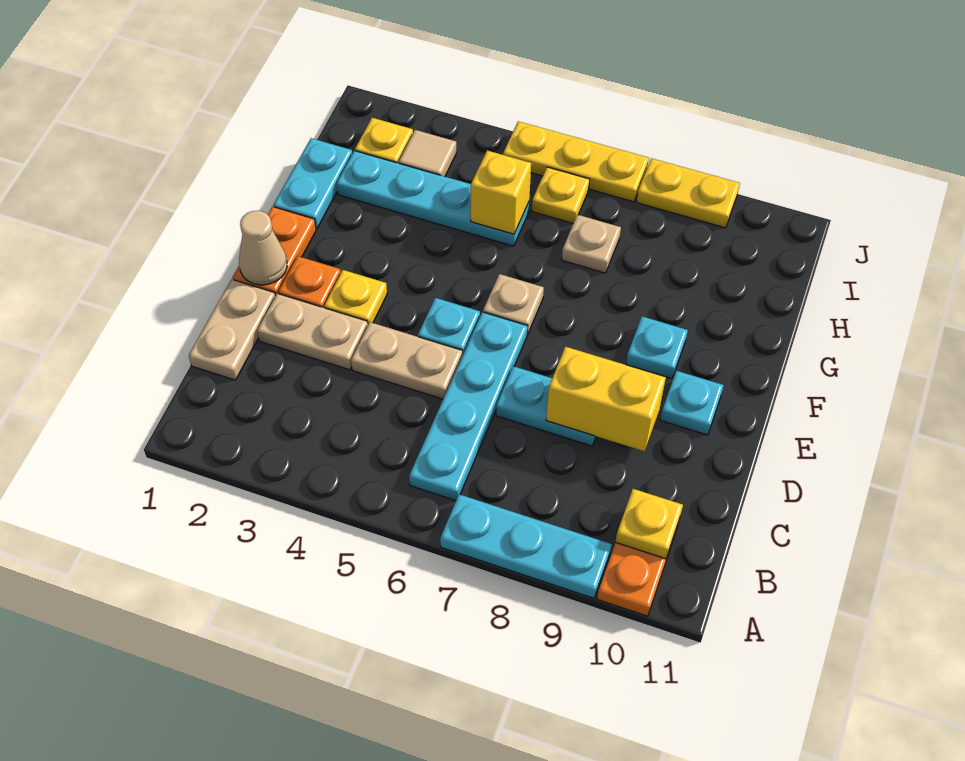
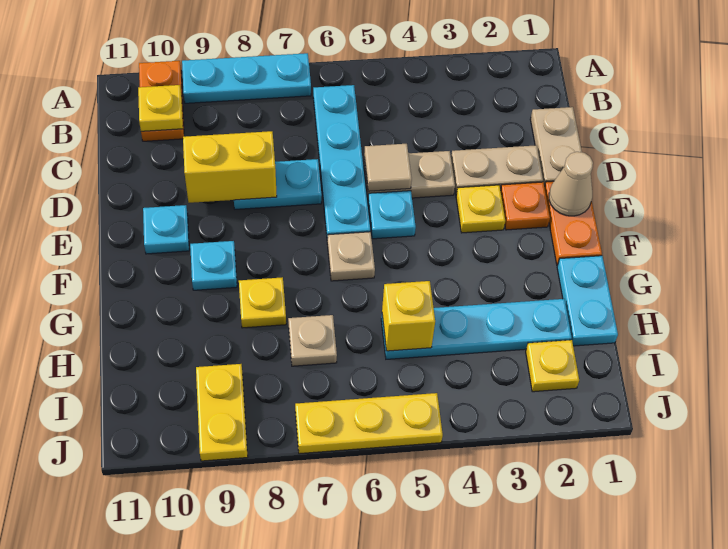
tan tile I3 level 1 -> tan tile D5 level 2
yellow plate I6 level 1 -> yellow plate G8 level 1
yellow plate J8:J9 level 1 -> yellow plate I9:J9 level 1

